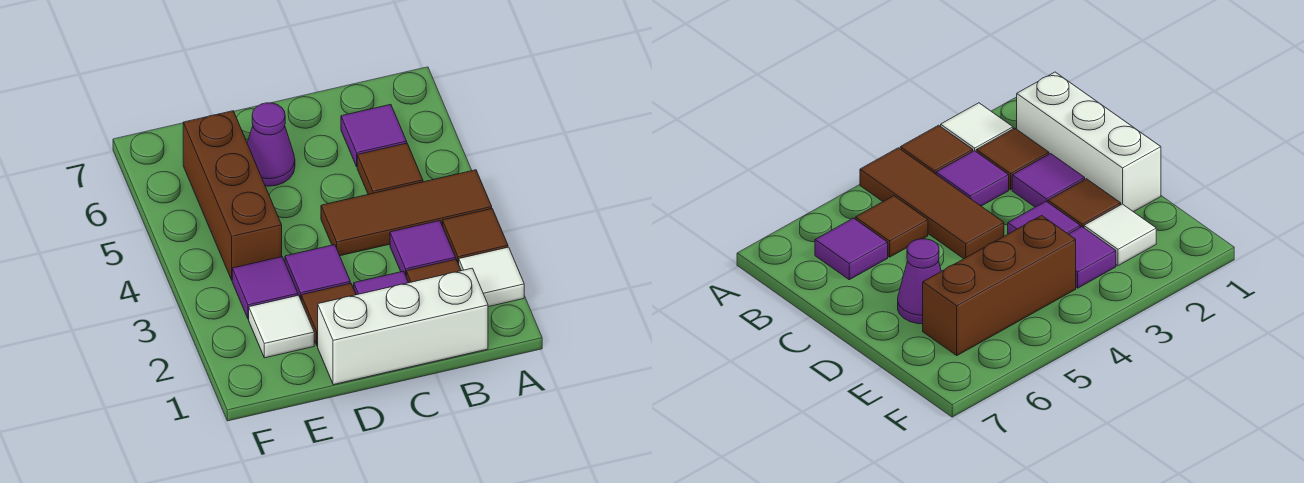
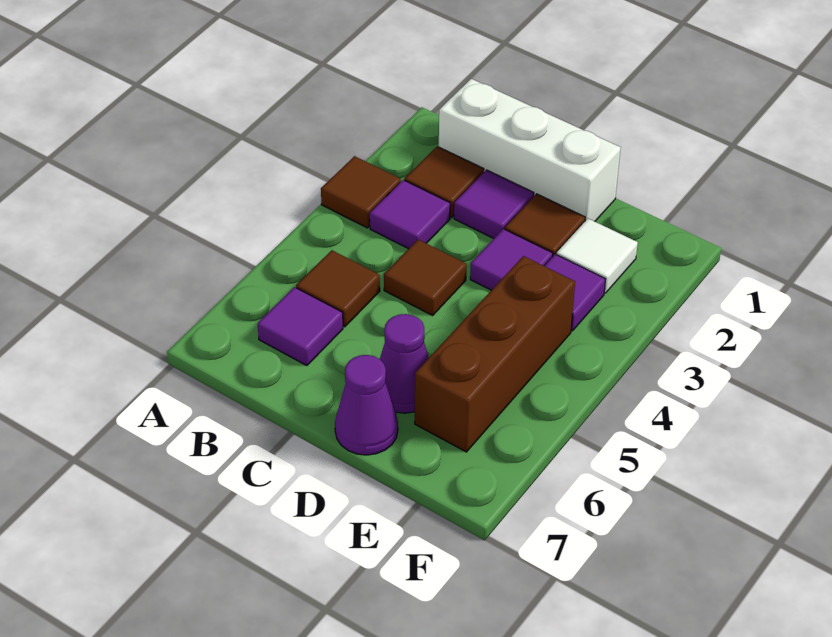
white tile A2 level 1 -> none
brown tile A4:C4 level 1 -> brown tile C4 level 1
none -> purple cone D7 level 1

